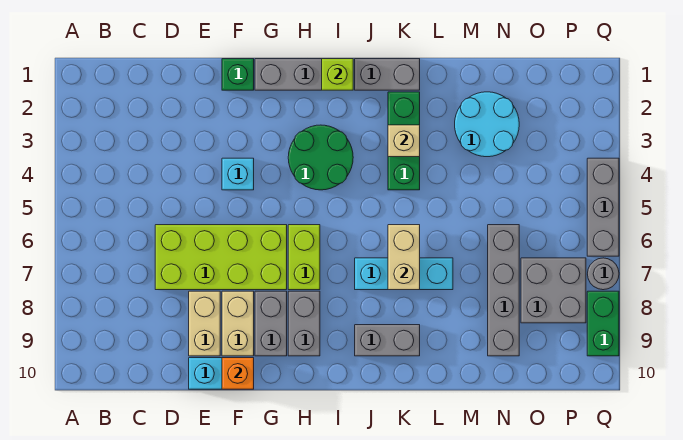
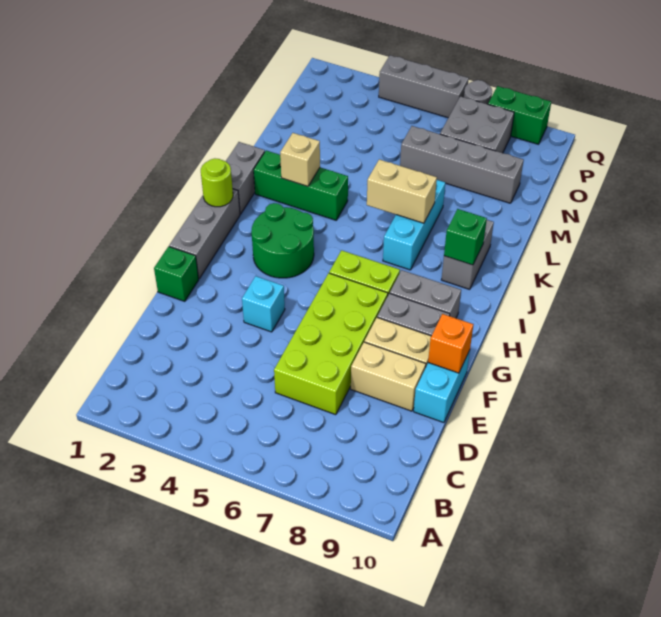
lime brick I1 level 2 -> lime round brick I1 level 2
none -> green brick J9 level 2
cyan round brick M2:N3 level 1 -> none

